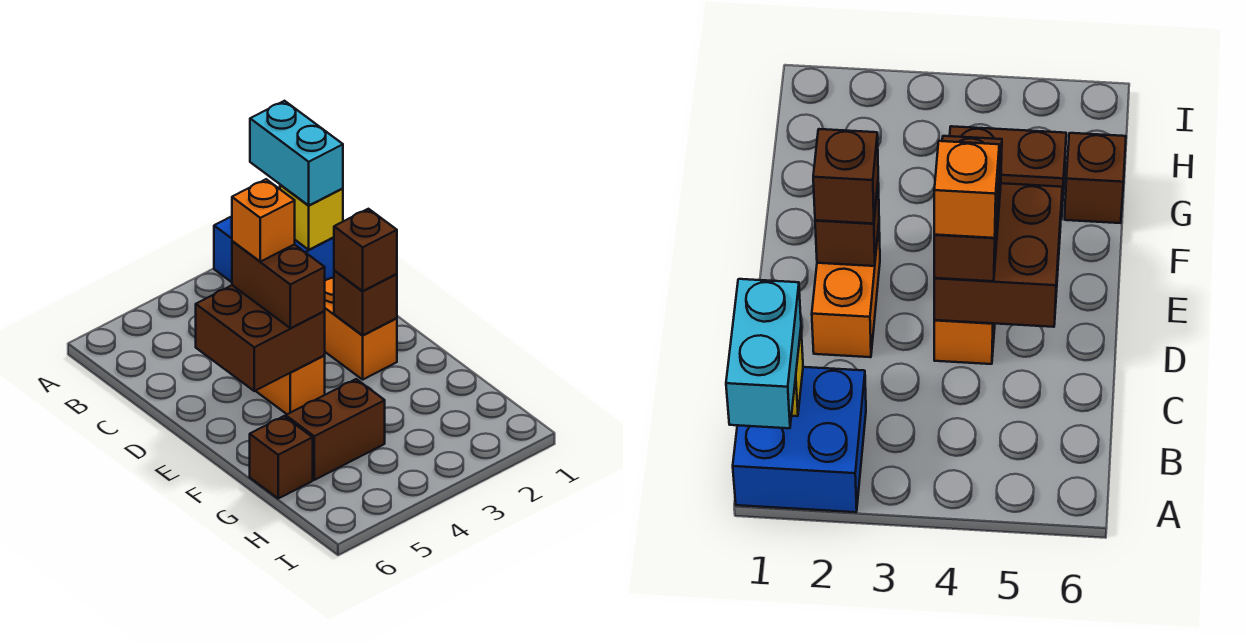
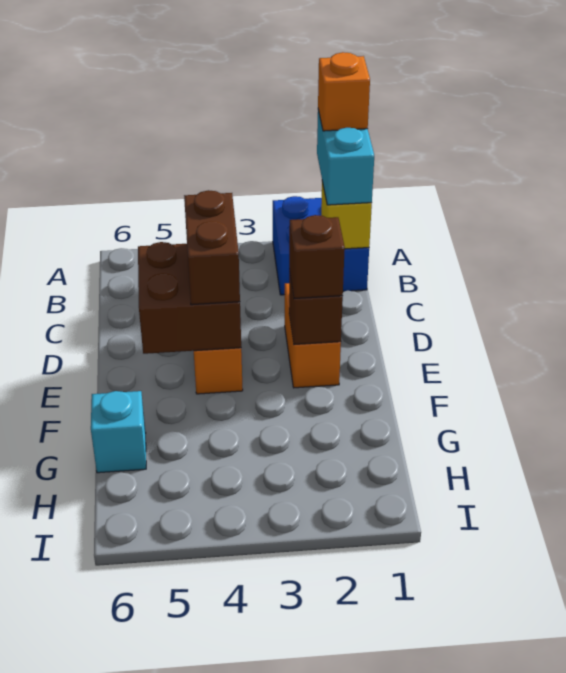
orange brick D4 level 4 -> orange brick A1 level 4
brown brick G4:G5 level 1 -> none
brown brick G6 level 1 -> cyan brick G6 level 1

